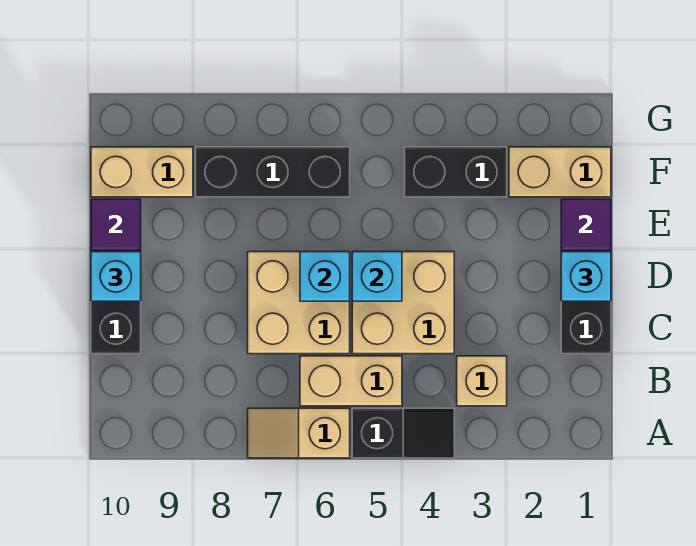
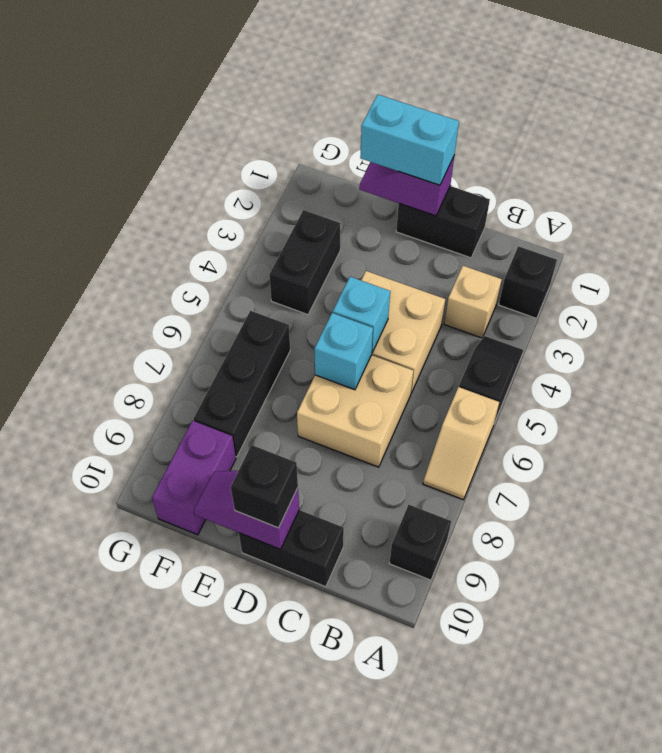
none -> black brick A2 level 1
none -> black brick A9 level 1
tan brick B5:B6 level 1 -> none
cyan brick D1 level 3 -> cyan brick D1:E1 level 3
cyan brick D10 level 3 -> black brick D10 level 3
tan brick F1:F2 level 1 -> none
tan brick F9:F10 level 1 -> purple brick F9:F10 level 1

